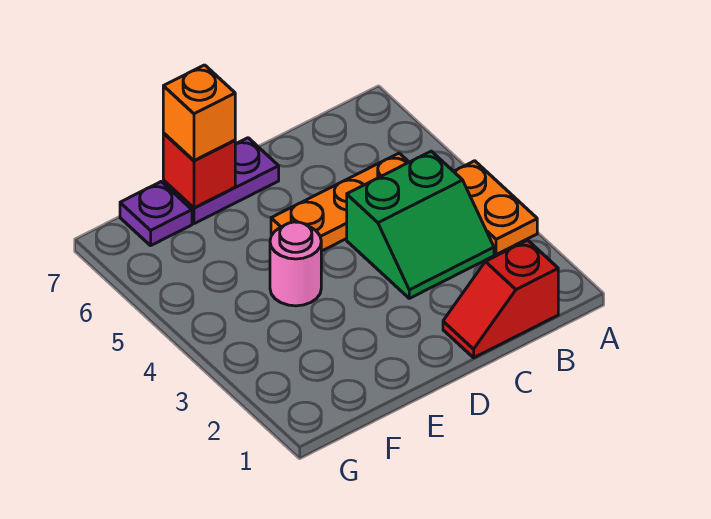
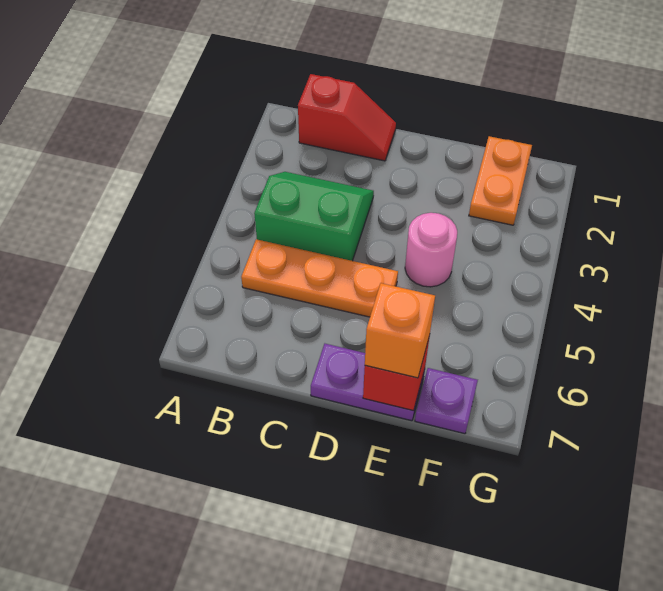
orange plate A3:A4 level 1 -> orange plate F1:F2 level 1

